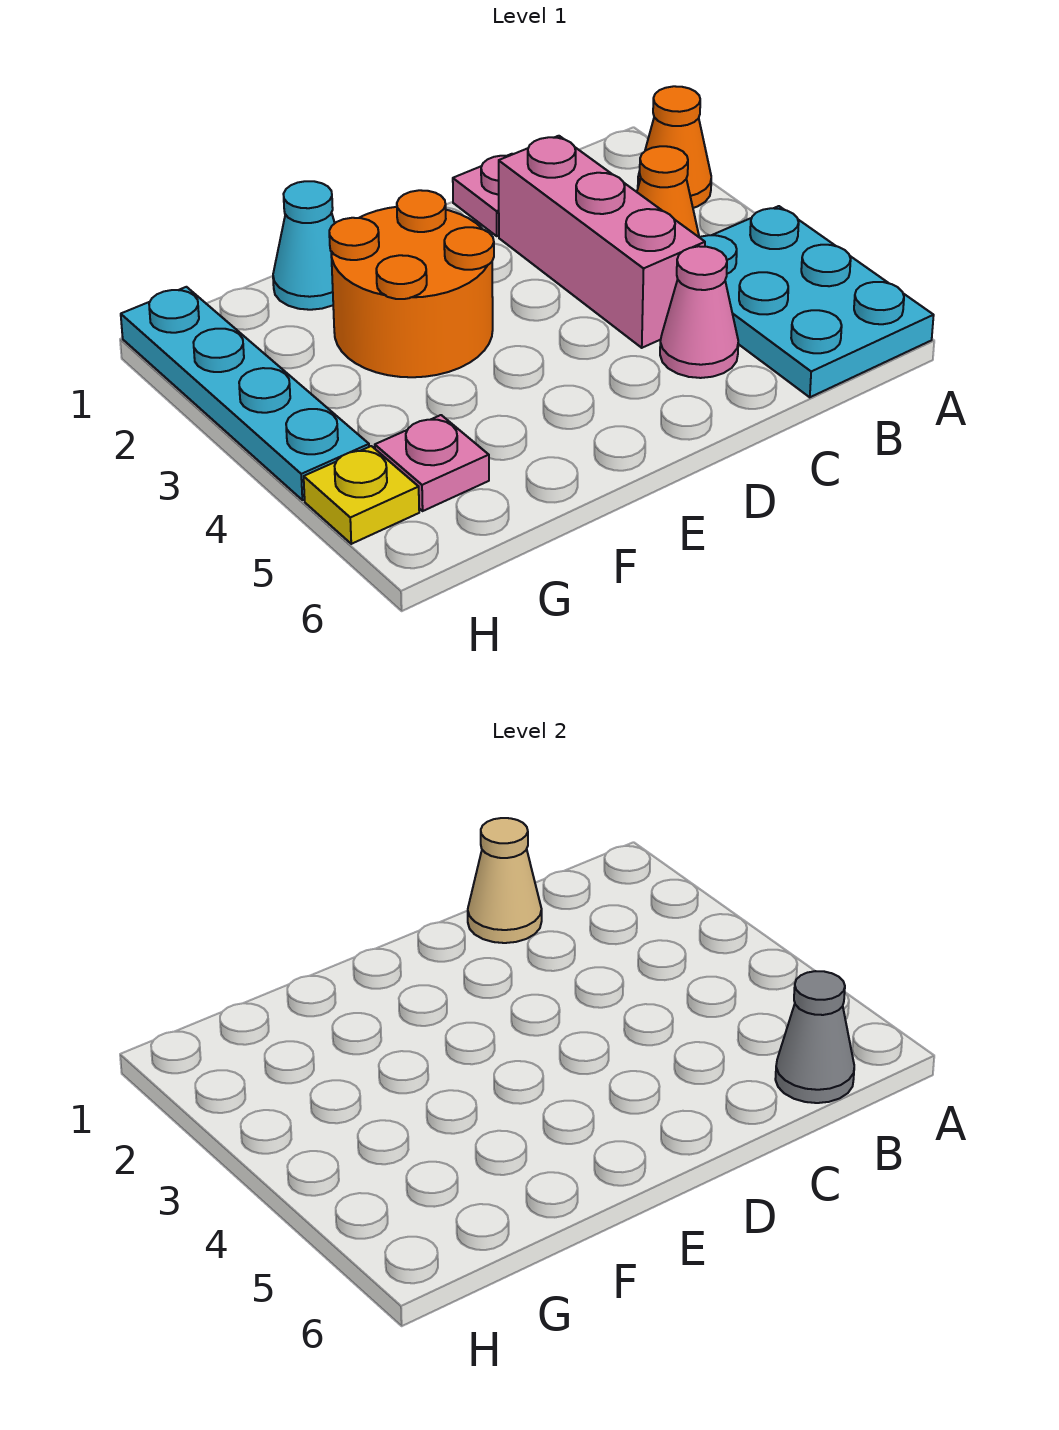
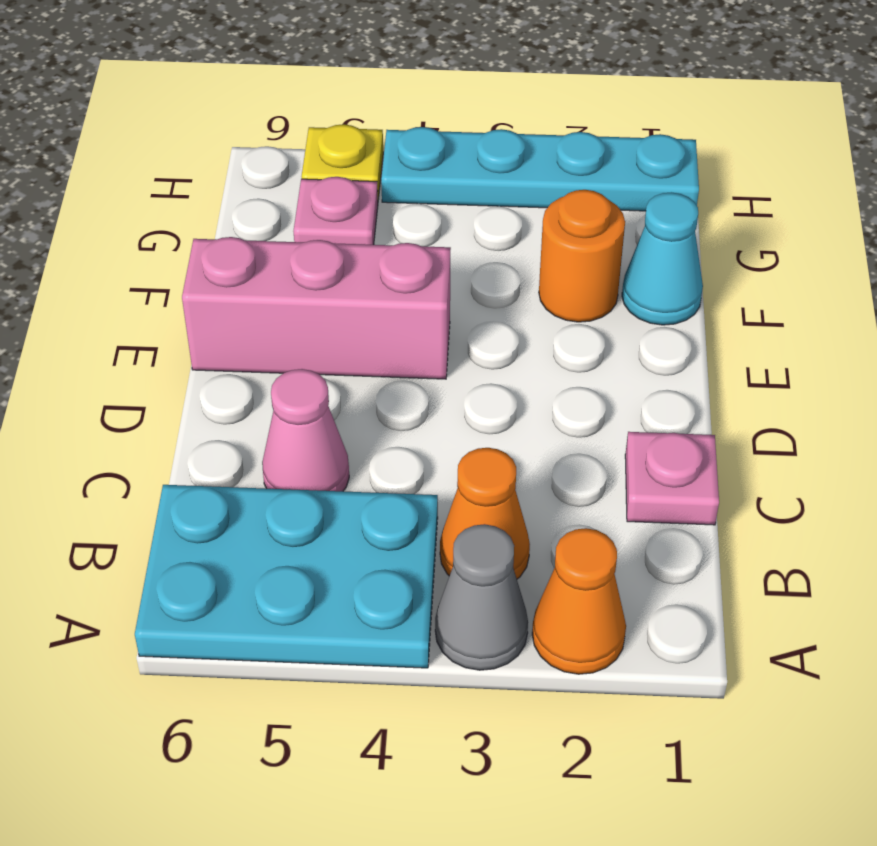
grey cone B6 level 2 -> grey cone A3 level 1
tan cone C1 level 2 -> none
pink brick C2:C4 level 1 -> pink brick E4:E6 level 1
orange round brick E2:F3 level 1 -> orange round brick F2 level 1

